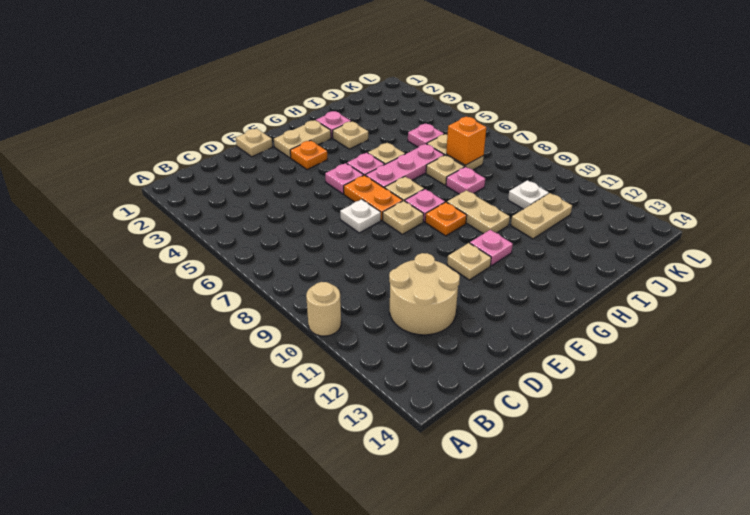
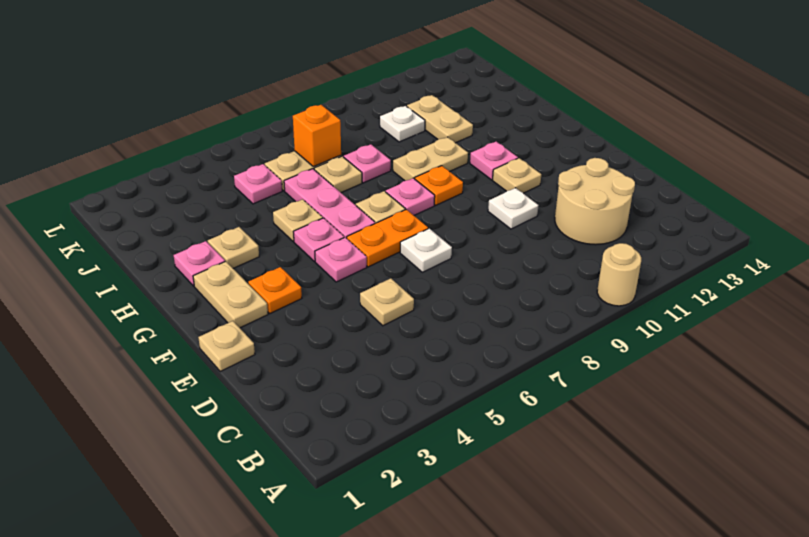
none -> white plate E10 level 1
tan plate F8 level 1 -> tan plate D5 level 1

